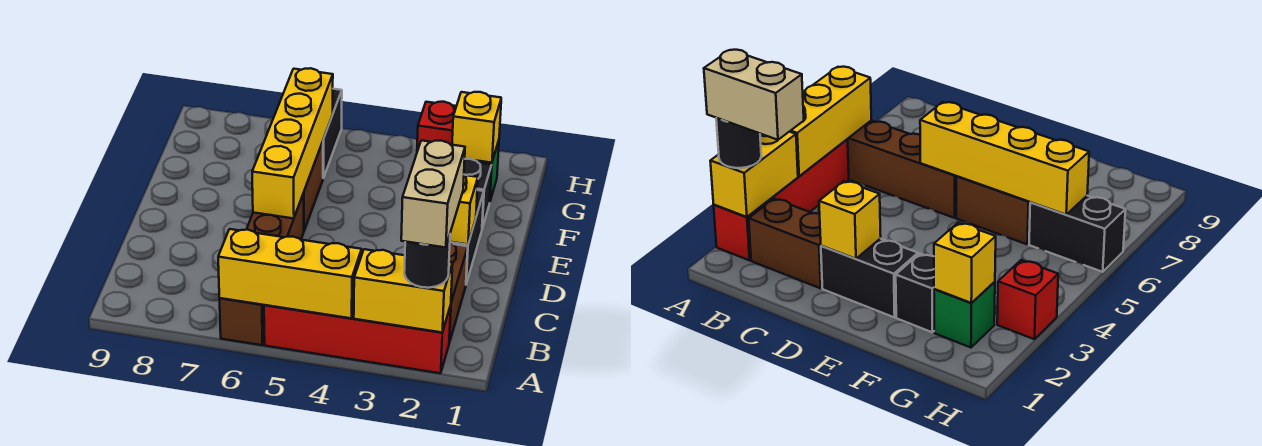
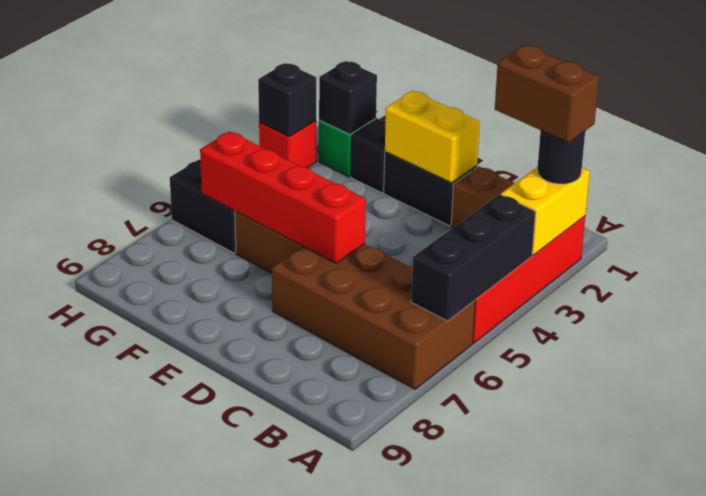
tan brick A2:B2 level 4 -> brown brick A2:B2 level 4
yellow brick A4:A6 level 2 -> black brick A4:A6 level 2
brown brick A6:D6 level 1 -> brown brick A6:D7 level 1
yellow brick D2 level 2 -> yellow brick D2:E2 level 2
yellow brick D6:G6 level 2 -> red brick D6:G6 level 2
yellow brick G2 level 2 -> black brick G2 level 2
none -> black brick H3 level 2

